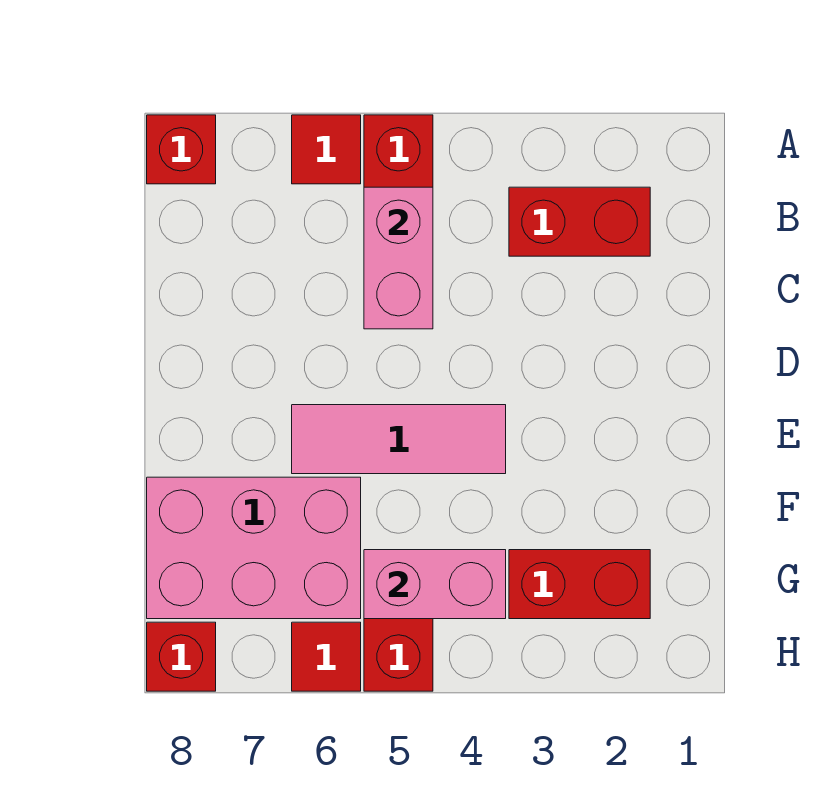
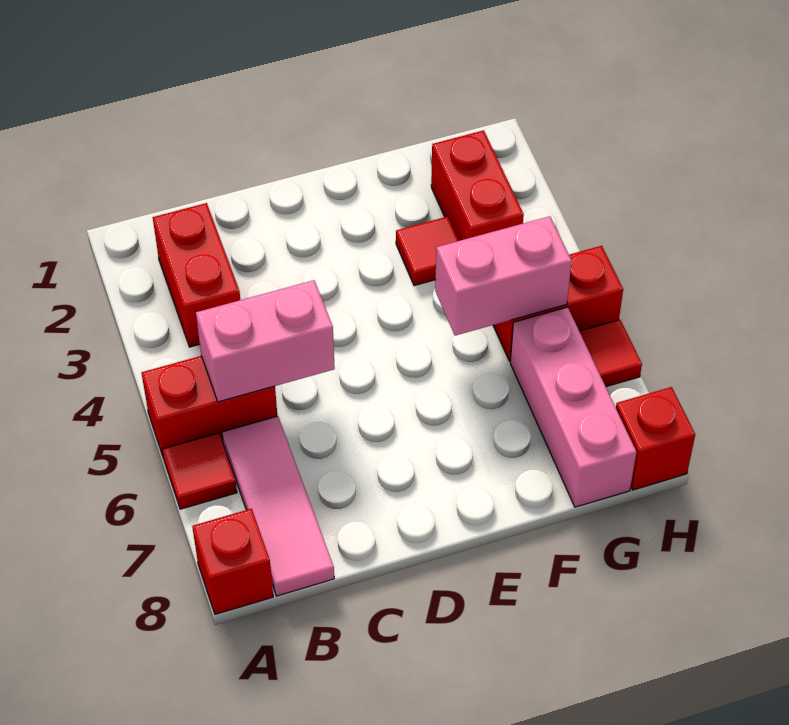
pink tile E4:E6 level 1 -> pink tile B6:B8 level 1
none -> red tile F3 level 1
pink brick F6:G8 level 1 -> pink brick G6:G8 level 1
pink brick G4:G5 level 2 -> pink brick F5:G5 level 2

